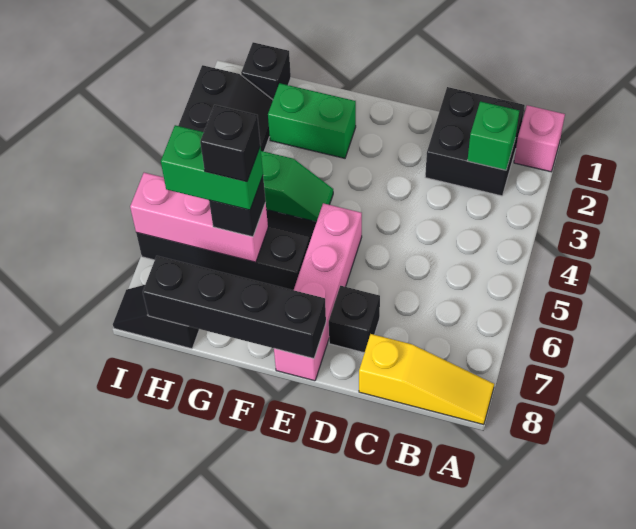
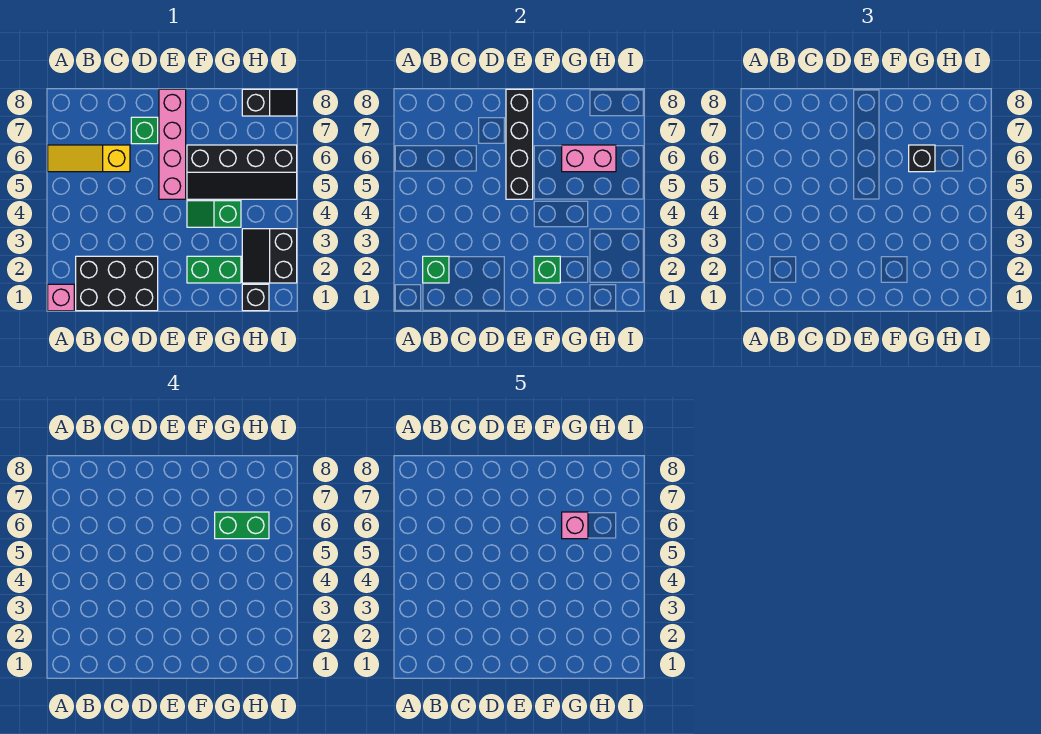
yellow slope A8:C8 level 1 top C -> yellow slope A6:C6 level 1 top C
black brick B1:C2 level 1 -> black brick B1:D2 level 1
black brick D7 level 1 -> green brick D7 level 1
black brick E8:H8 level 2 -> black brick E5:E8 level 2
none -> green brick F2 level 2
pink brick G6:I6 level 2 -> pink brick G6:H6 level 2
black brick G6 level 5 -> pink brick G6 level 5

